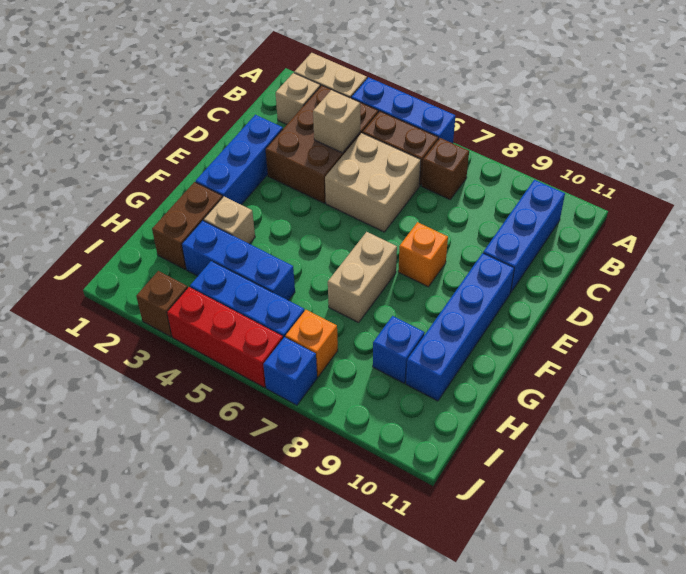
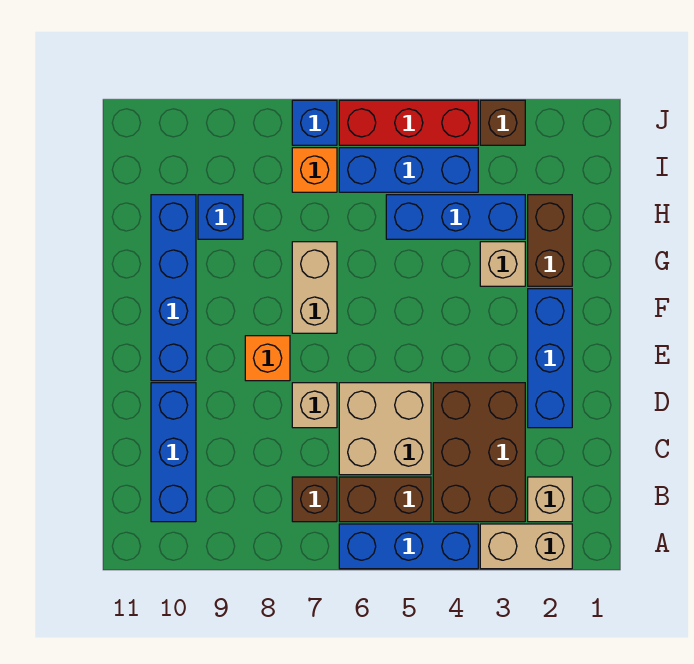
tan brick C4 level 2 -> tan brick D7 level 1

